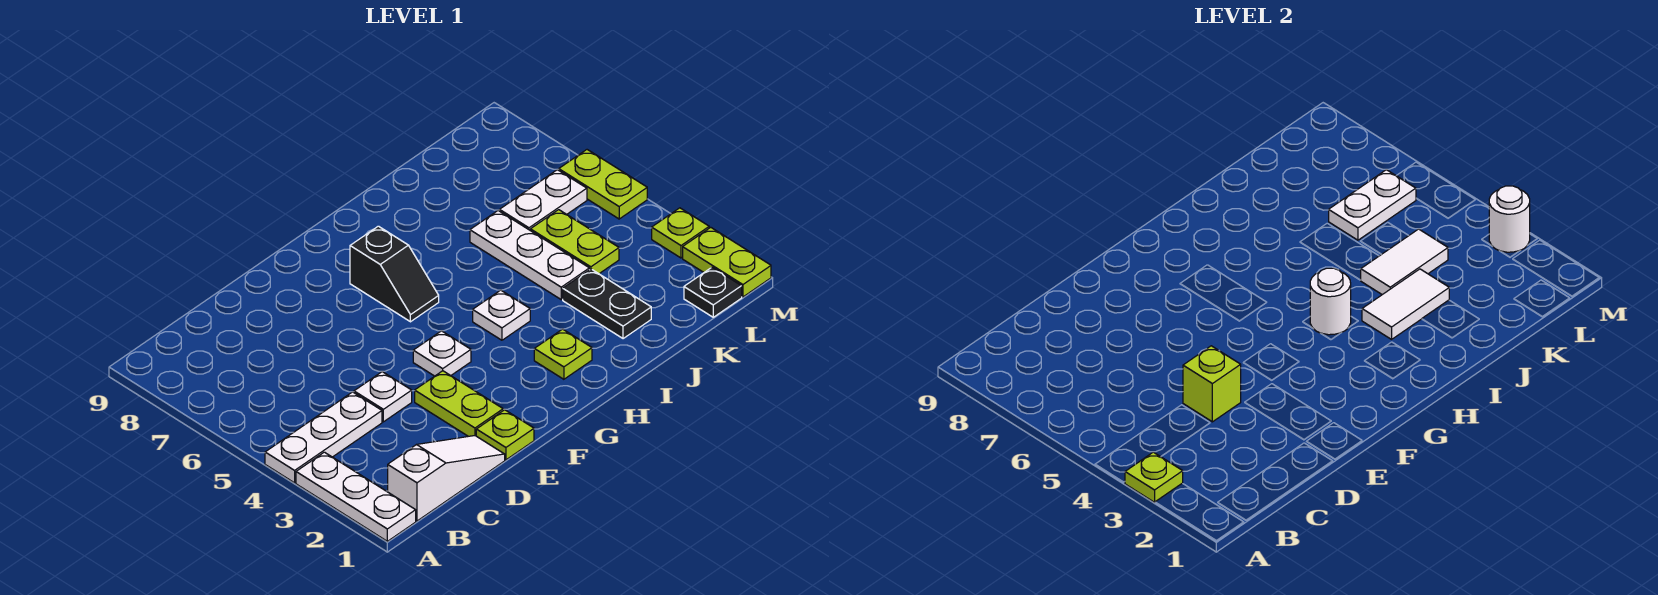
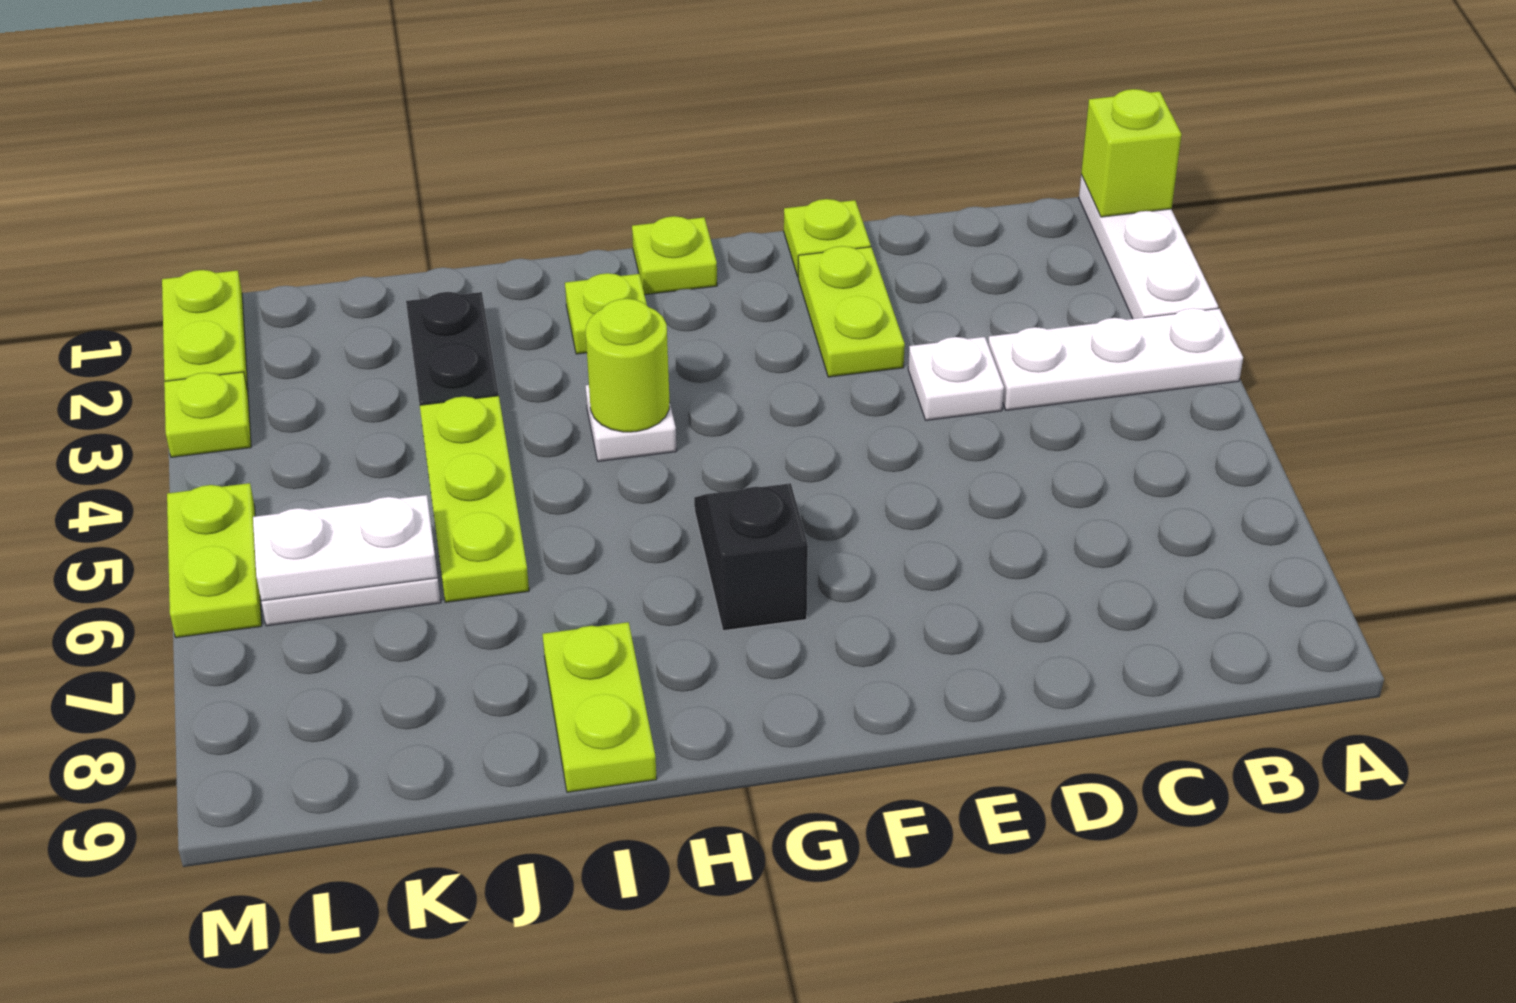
lime plate A3 level 2 -> lime plate G1 level 1
white slope B1:D1 level 1 top B -> none
lime brick D4 level 2 -> lime brick A1 level 2
white plate F4 level 1 -> none
white round brick H4 level 2 -> lime round brick H4 level 2
white tile I3:J3 level 2 -> none
white plate J4:J6 level 1 -> lime plate J4:J6 level 1
white tile J4:K4 level 2 -> none
lime plate K4:K5 level 1 -> lime plate I8:I9 level 1
black plate L1 level 1 -> none
white round brick M3 level 2 -> none

